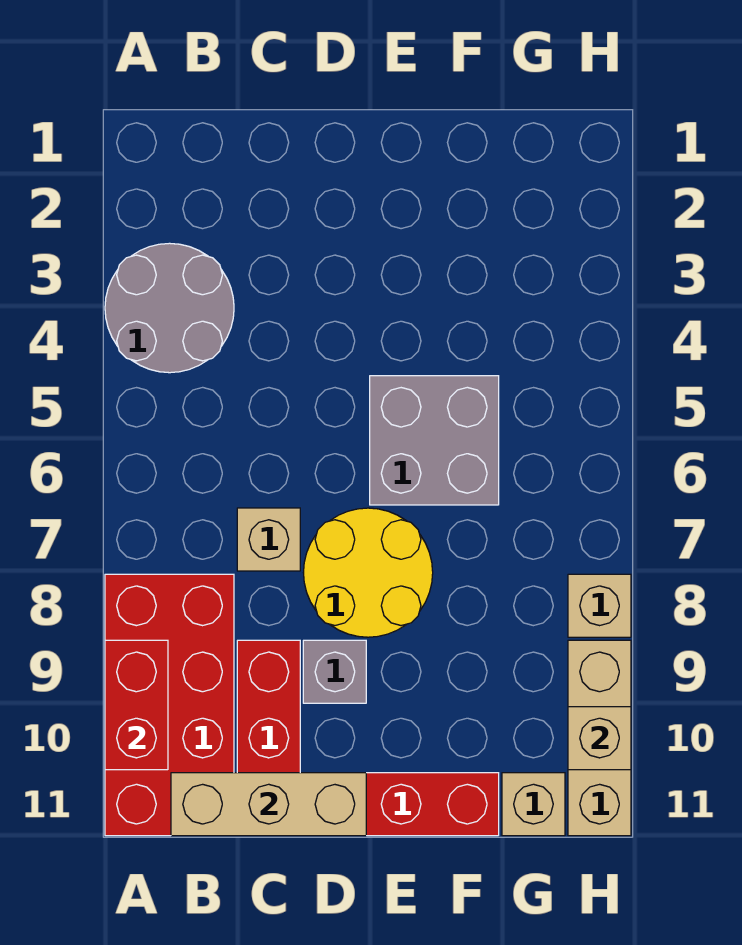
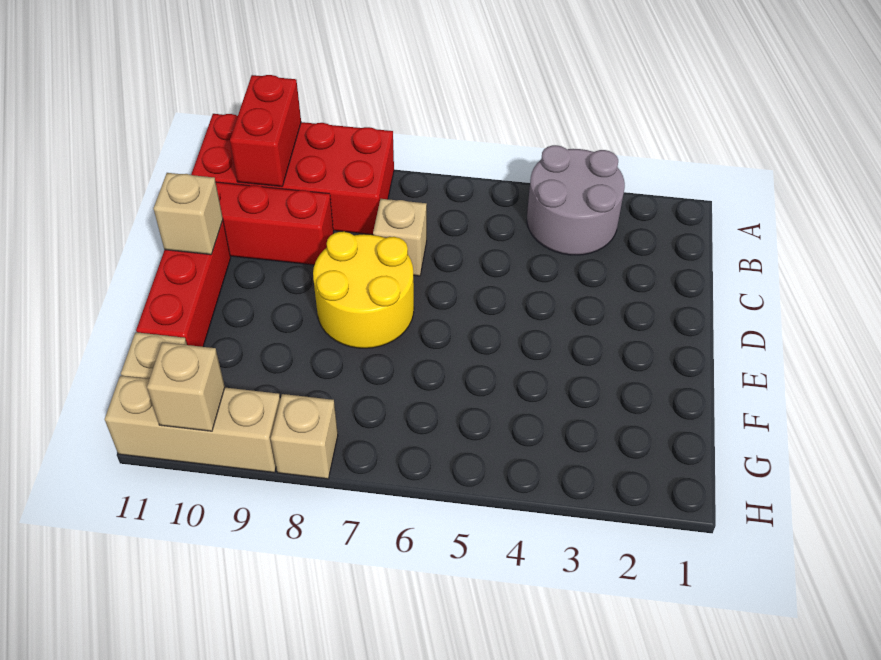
red brick A9:A10 level 2 -> red brick A10:B10 level 2
tan brick B11:D11 level 2 -> tan brick D11 level 2
grey brick D9 level 1 -> none
grey brick E5:F6 level 1 -> none

